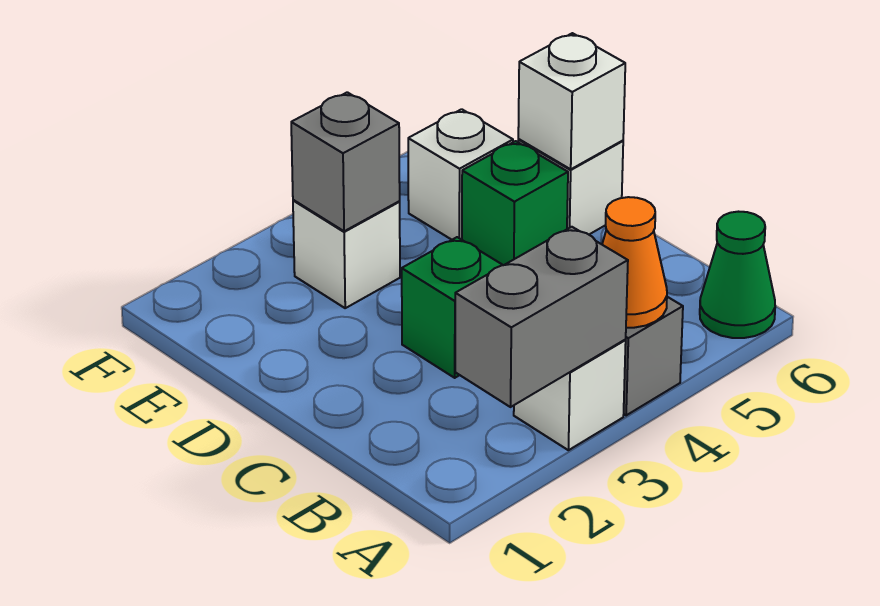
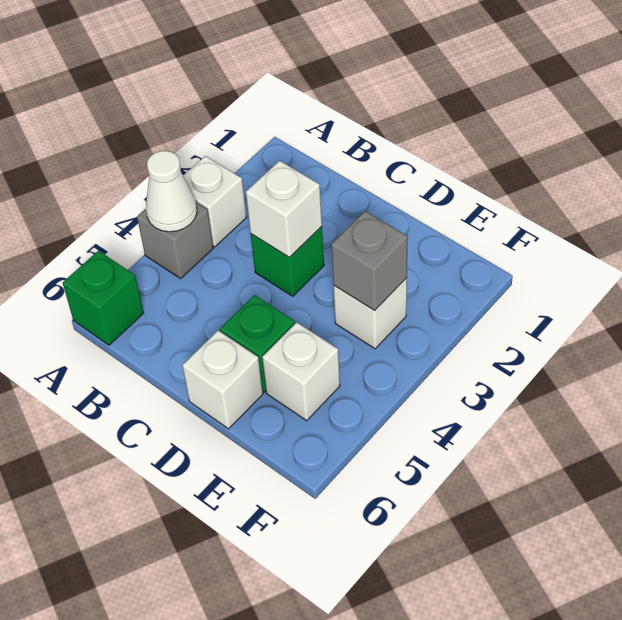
grey brick A2:A3 level 2 -> none
orange cone A4 level 2 -> white cone A4 level 2
green cone A6 level 1 -> green brick A6 level 1
white brick D6 level 2 -> white brick C3 level 2

